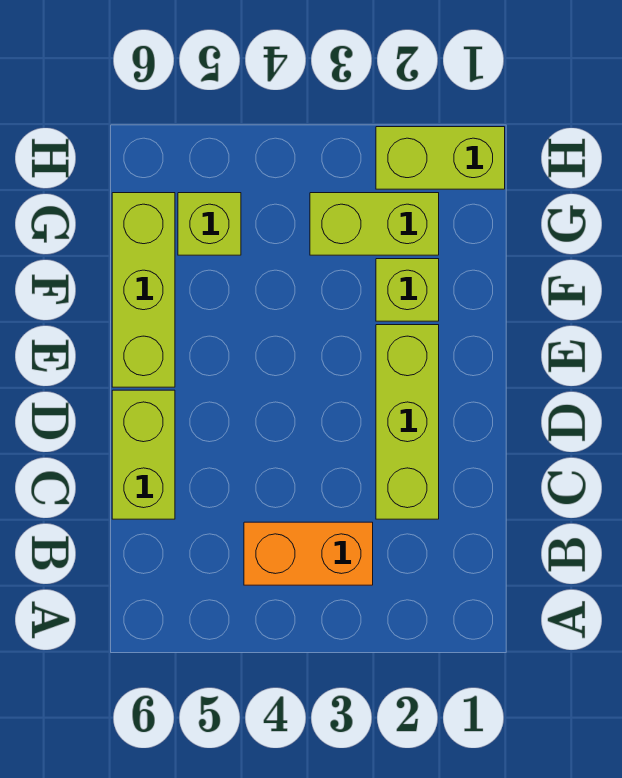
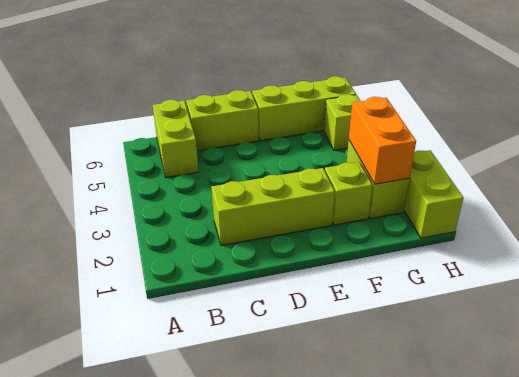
orange brick B3:B4 level 1 -> orange brick G2:G3 level 2
none -> lime brick B5:B6 level 1

